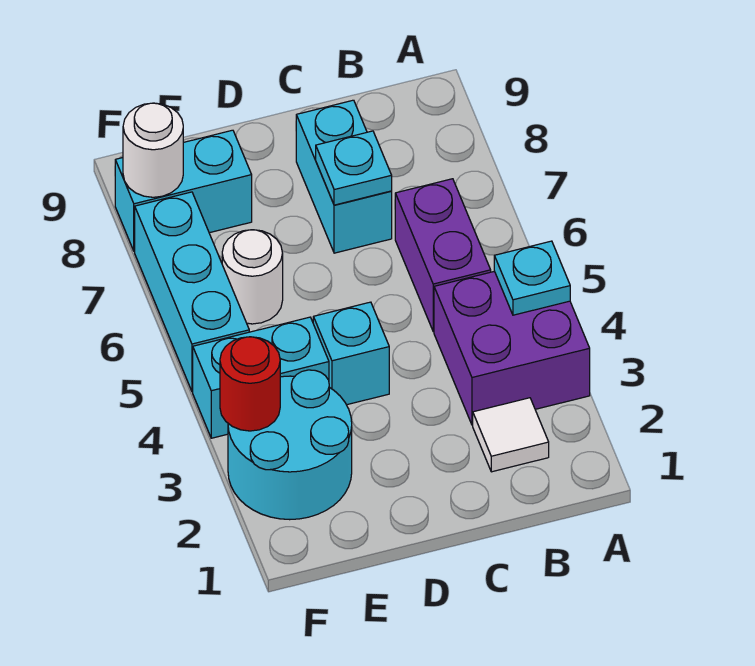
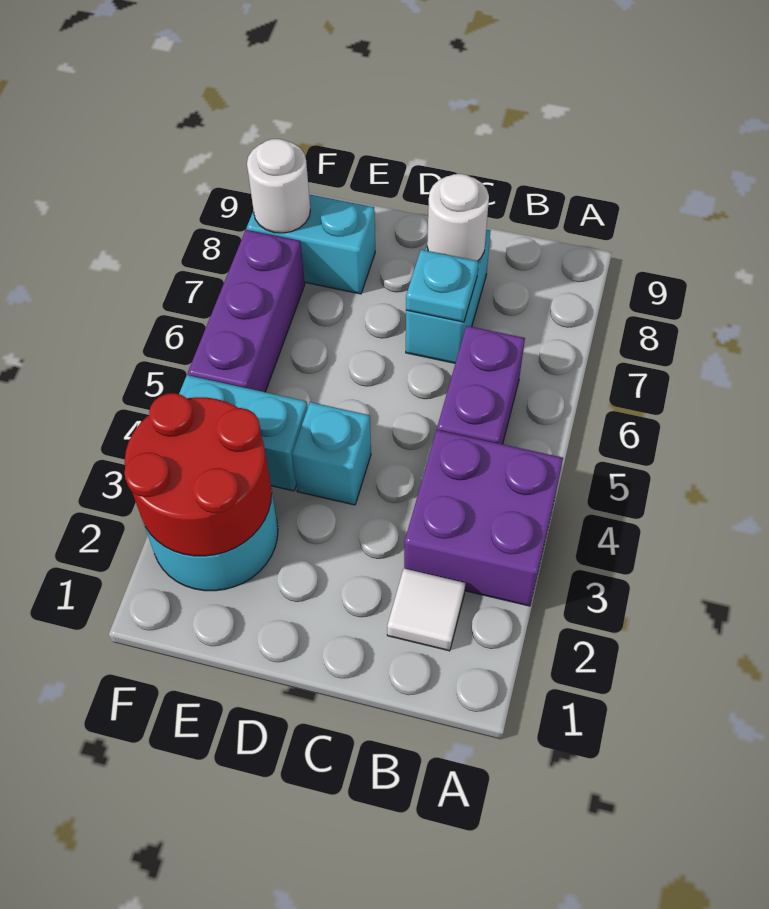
cyan plate A4 level 2 -> none
white round brick E6 level 1 -> white round brick C8 level 2
red round brick F3 level 2 -> red round brick E2:F3 level 2
cyan brick F5:F7 level 1 -> purple brick F5:F7 level 1

